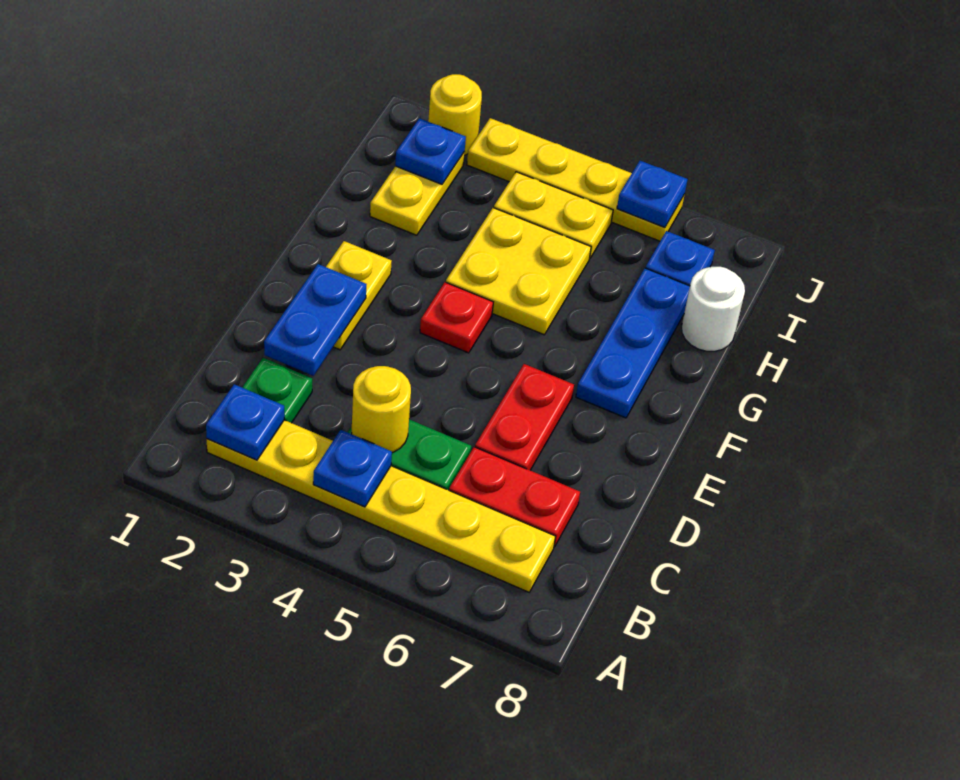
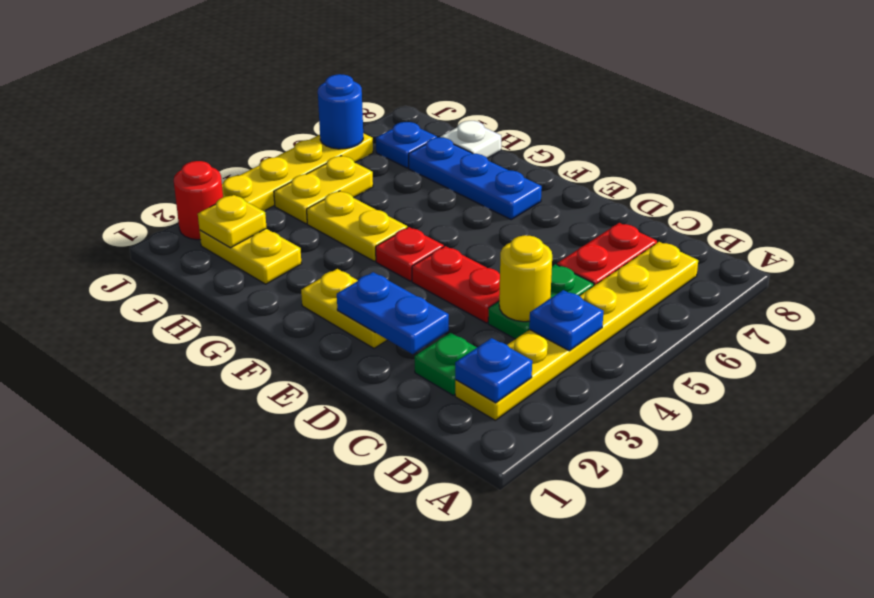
red plate D6:E6 level 1 -> red plate D4:E4 level 1
yellow plate G4:H5 level 1 -> yellow plate G4:H4 level 1
white round brick H8 level 1 -> white plate H8 level 1
blue plate I2 level 2 -> yellow plate I2 level 2
yellow round brick J2 level 1 -> red round brick J2 level 1
blue plate J6 level 2 -> blue round brick J6 level 2

